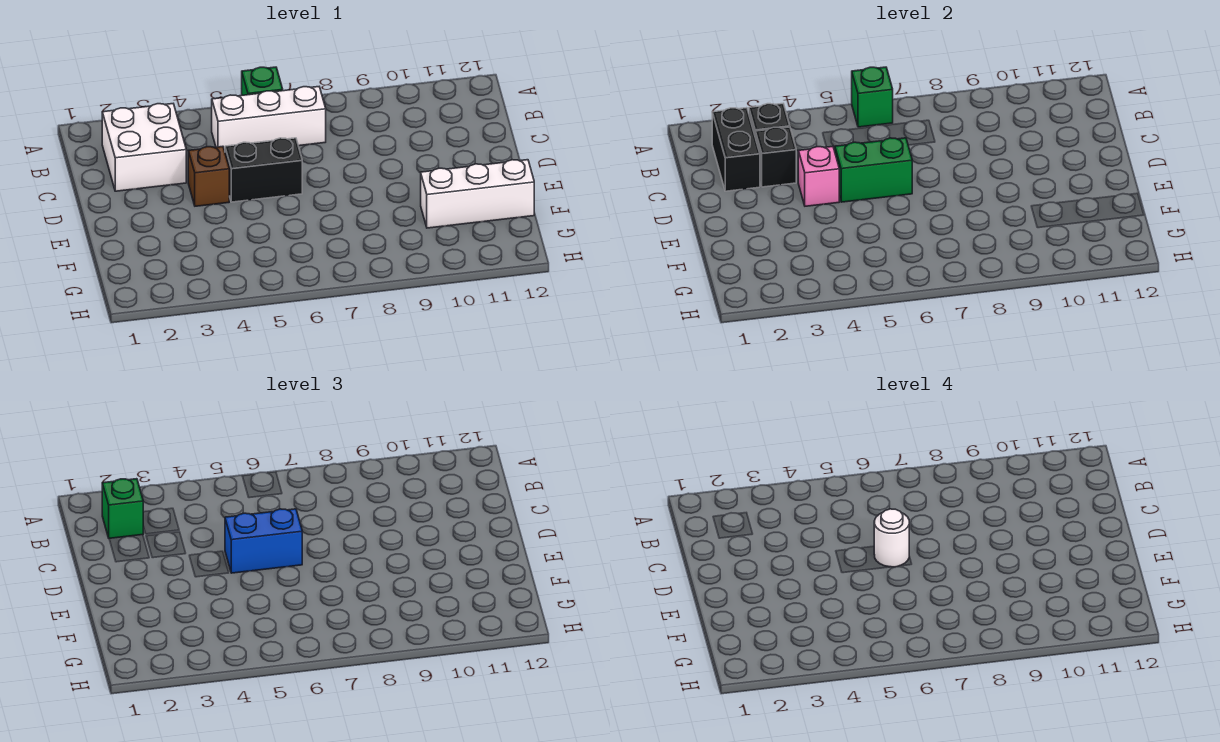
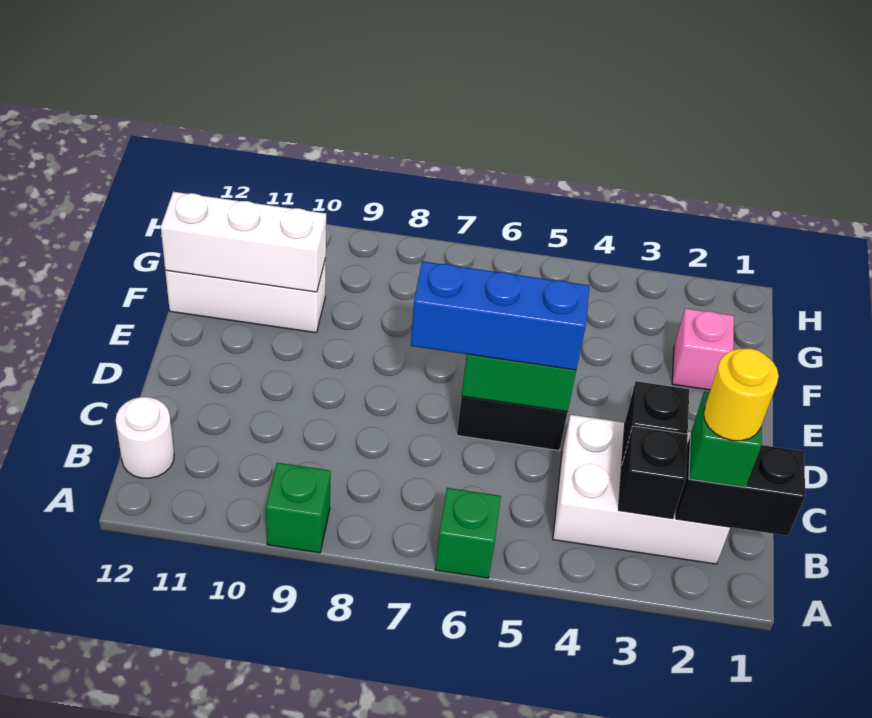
green brick A6 level 2 -> green brick A9 level 1
white brick B2:C3 level 1 -> white brick B2:C4 level 1
black brick B2:C2 level 2 -> black brick B1:B2 level 2
none -> yellow round brick B2 level 4
white brick B5:B7 level 1 -> white brick F10:F12 level 2
brown brick D4 level 1 -> none
pink brick D4 level 2 -> pink brick F2 level 1
blue brick D5:D6 level 3 -> blue brick D5:D7 level 3
white round brick D6 level 4 -> white round brick B12 level 1

